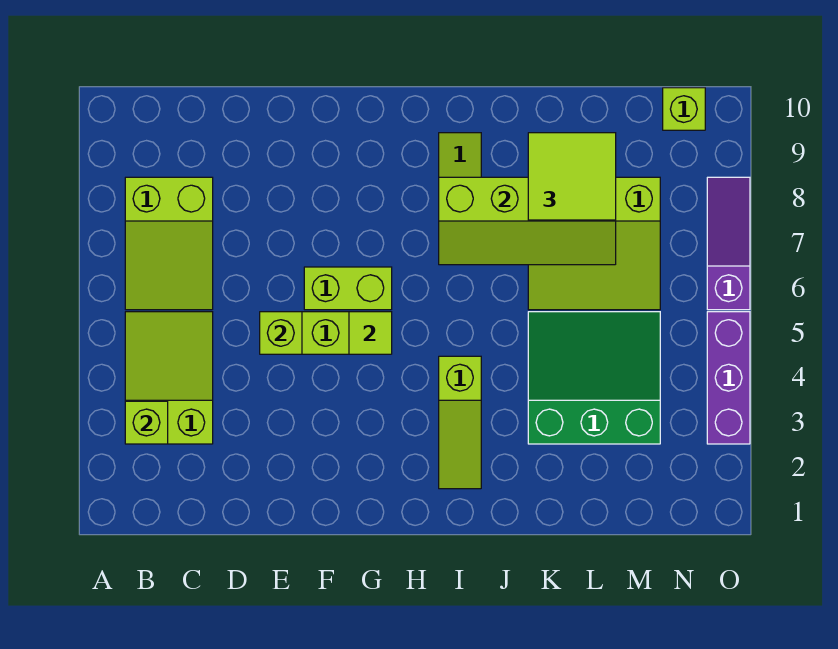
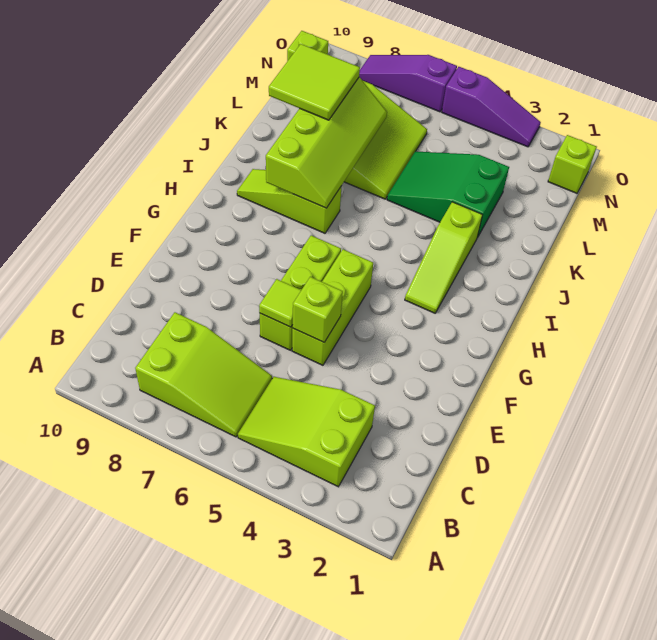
lime brick B3 level 2 -> lime brick N1 level 1
lime brick F6:G6 level 1 -> lime brick E6:G6 level 1
lime tile G5 level 2 -> lime tile E6 level 2
lime slope I2:I4 level 1 top 4 -> lime slope H3:J3 level 1 top J
green slope K3:M5 level 1 top 3 -> green slope K3:L5 level 1 top 3
purple brick O3:O5 level 1 -> purple slope O3:O5 level 1 top 5

